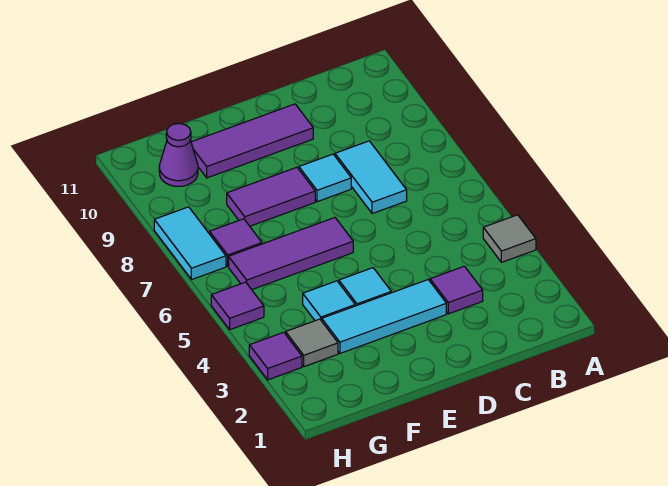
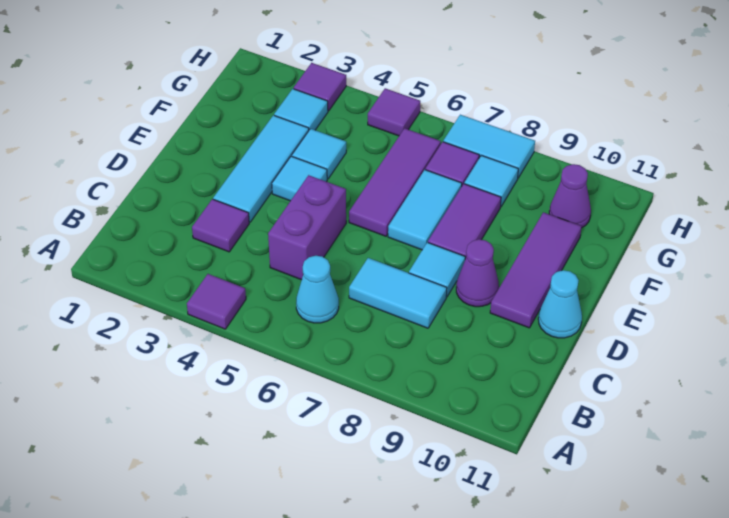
grey tile A4 level 1 -> purple tile A4 level 1
none -> cyan cone B6 level 1
none -> purple brick C5:D5 level 1
none -> purple cone D9 level 1
none -> cyan cone D11 level 1
none -> cyan tile E7:F7 level 1
grey tile G3 level 1 -> cyan tile G3 level 1
none -> cyan tile G8 level 1

